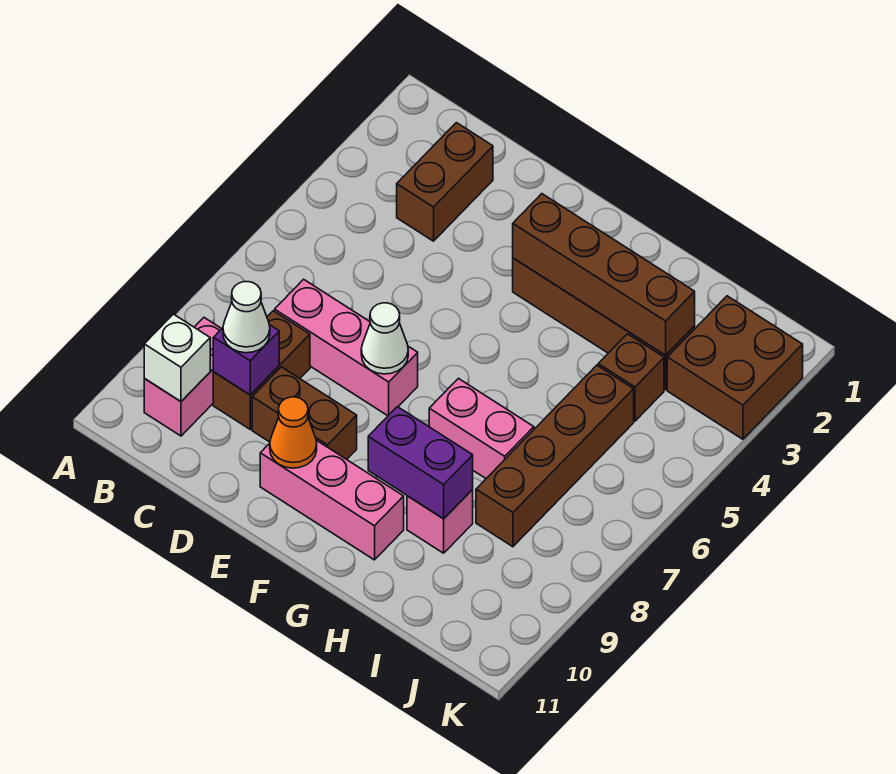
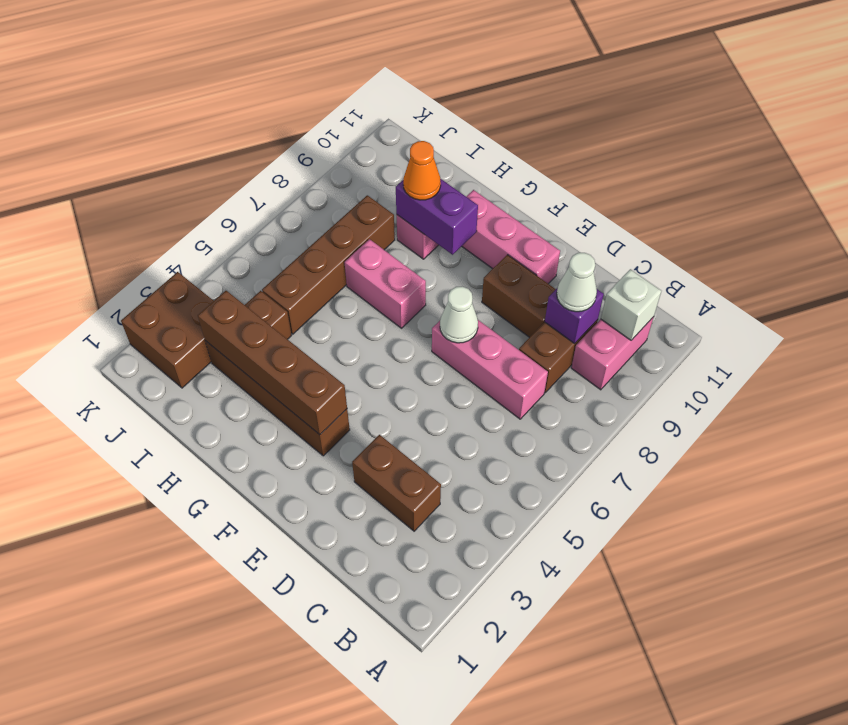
brown brick C2:C3 level 1 -> brown brick C3:D3 level 1
orange cone E10 level 2 -> orange cone H9 level 3

